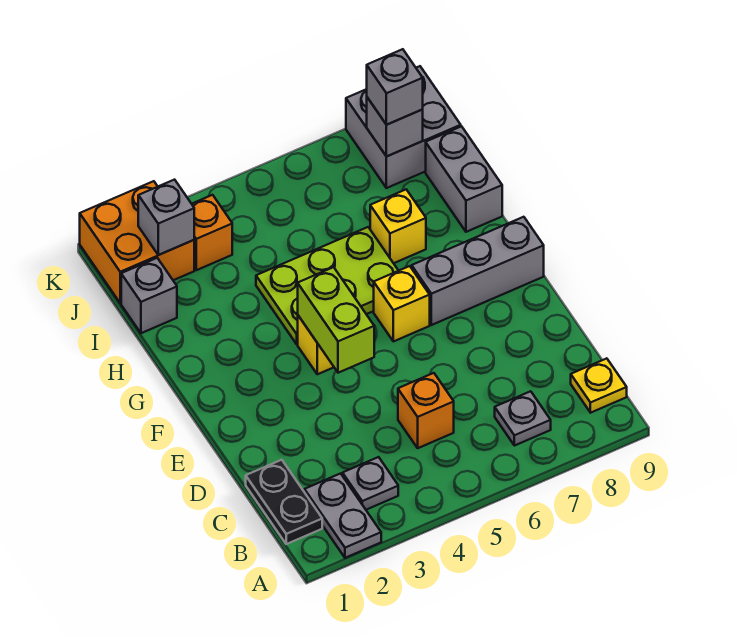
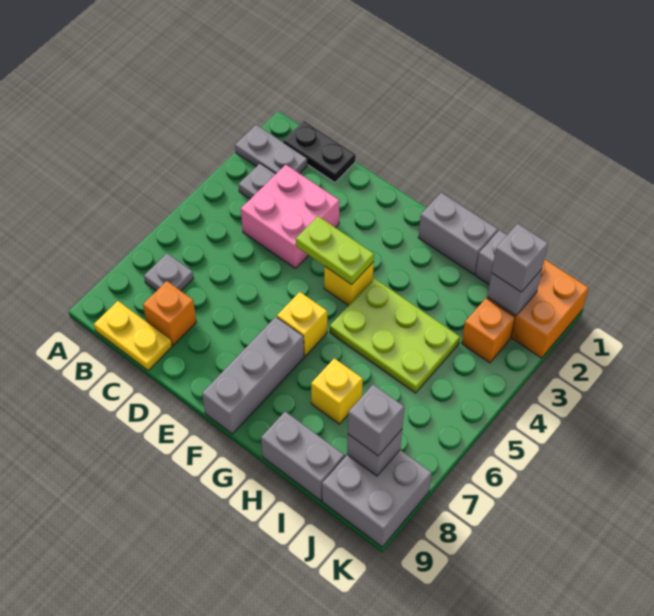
yellow plate B9 level 1 -> yellow plate B9:C9 level 1
none -> pink brick C3:D4 level 1
orange brick C5 level 1 -> orange brick C8 level 1
lime brick E4:F4 level 2 -> lime plate E4:F4 level 2
none -> grey brick G1:H1 level 1
lime plate G4:H6 level 1 -> lime plate G4:I5 level 1
none -> grey brick J2 level 3

